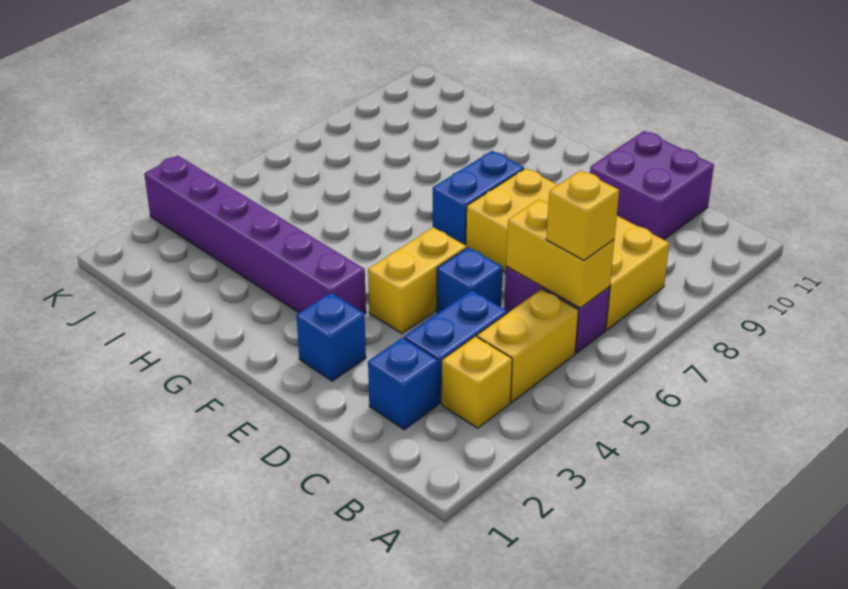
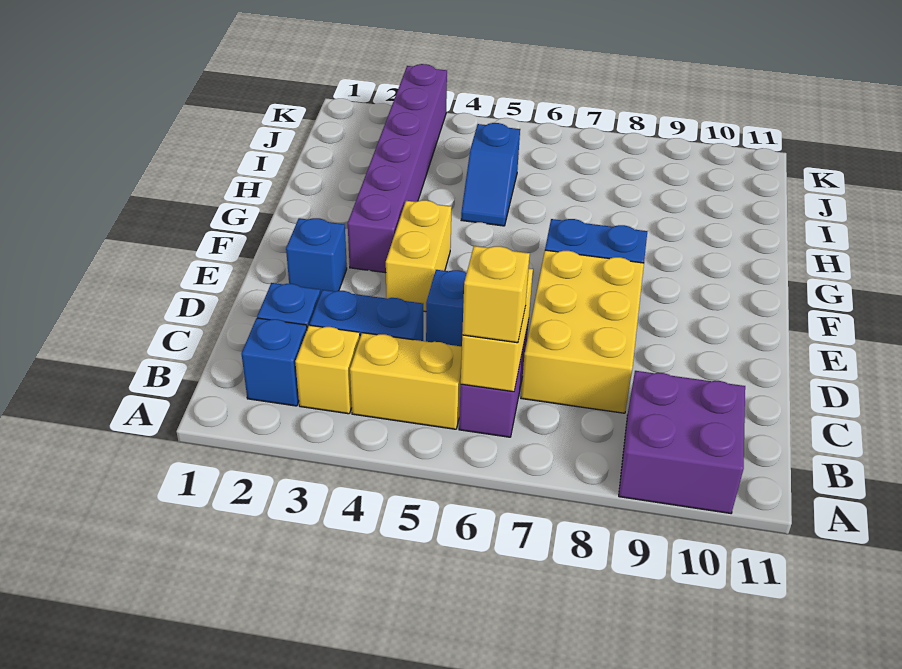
none -> blue brick B2 level 1
yellow brick B7:E8 level 1 -> yellow brick C7:E8 level 1
purple brick C10:D11 level 1 -> purple brick A9:B10 level 1
yellow brick E4:E5 level 1 -> yellow brick E4:F4 level 1
none -> blue slope H5:I5 level 1 top I

